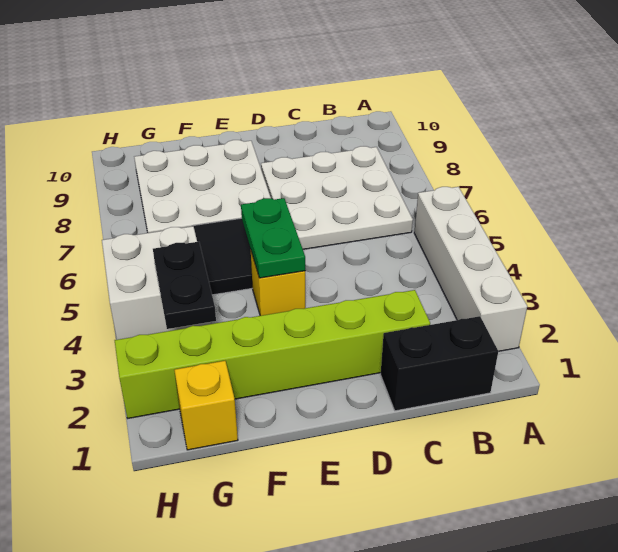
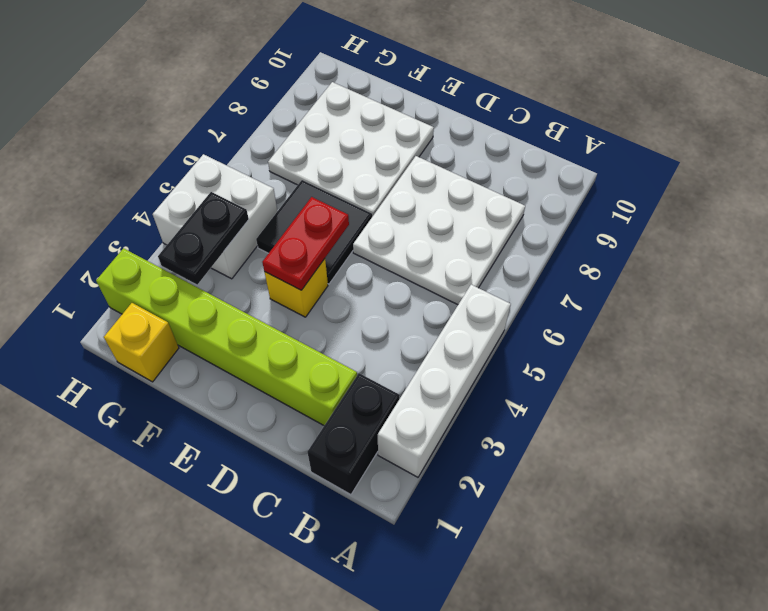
black brick B1:C1 level 1 -> black brick B1:B2 level 1
green plate E4:E5 level 2 -> red plate E4:E5 level 2

